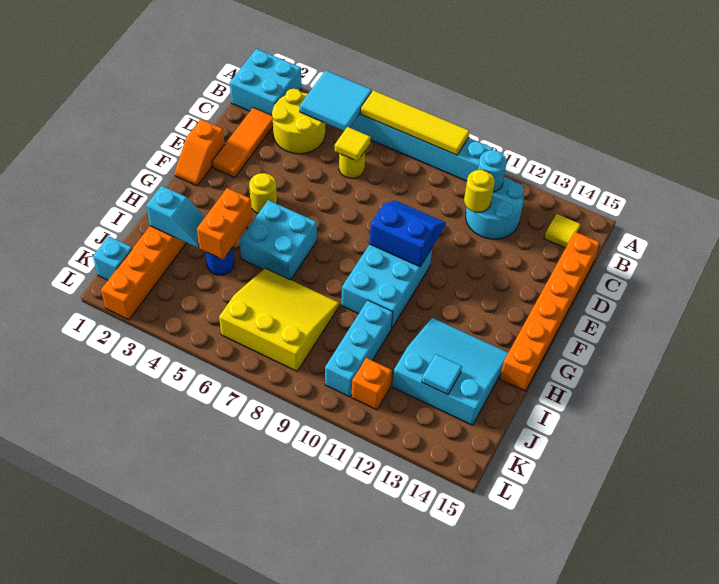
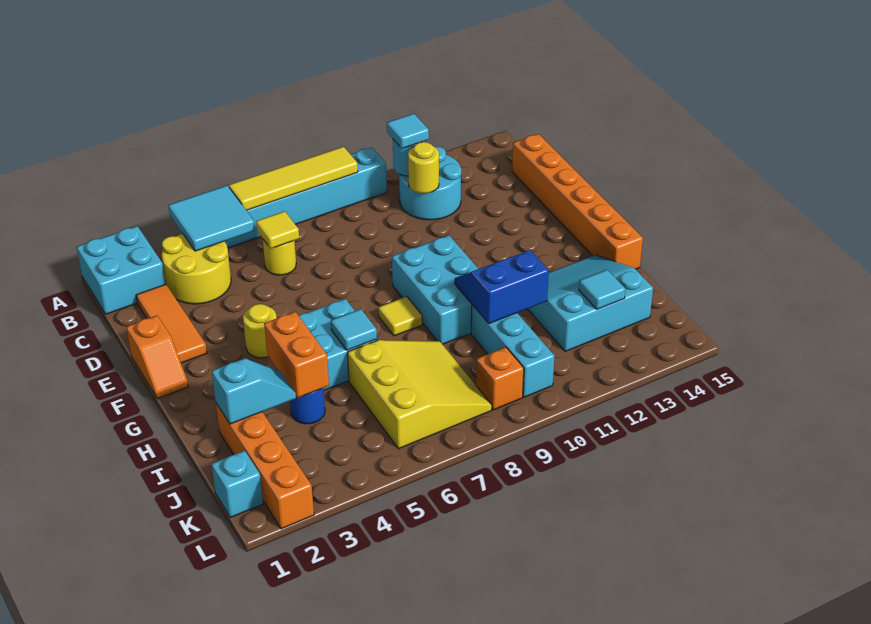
none -> cyan tile B11 level 3
yellow tile B14 level 1 -> yellow tile G8 level 1
blue slope E9:F10 level 2 top F -> blue slope H10:I11 level 2 top I
none -> cyan tile H6 level 2
yellow slope I6:K8 level 1 top K -> yellow slope I6:K8 level 1 top 6
orange brick K11 level 1 -> orange brick K9 level 1

